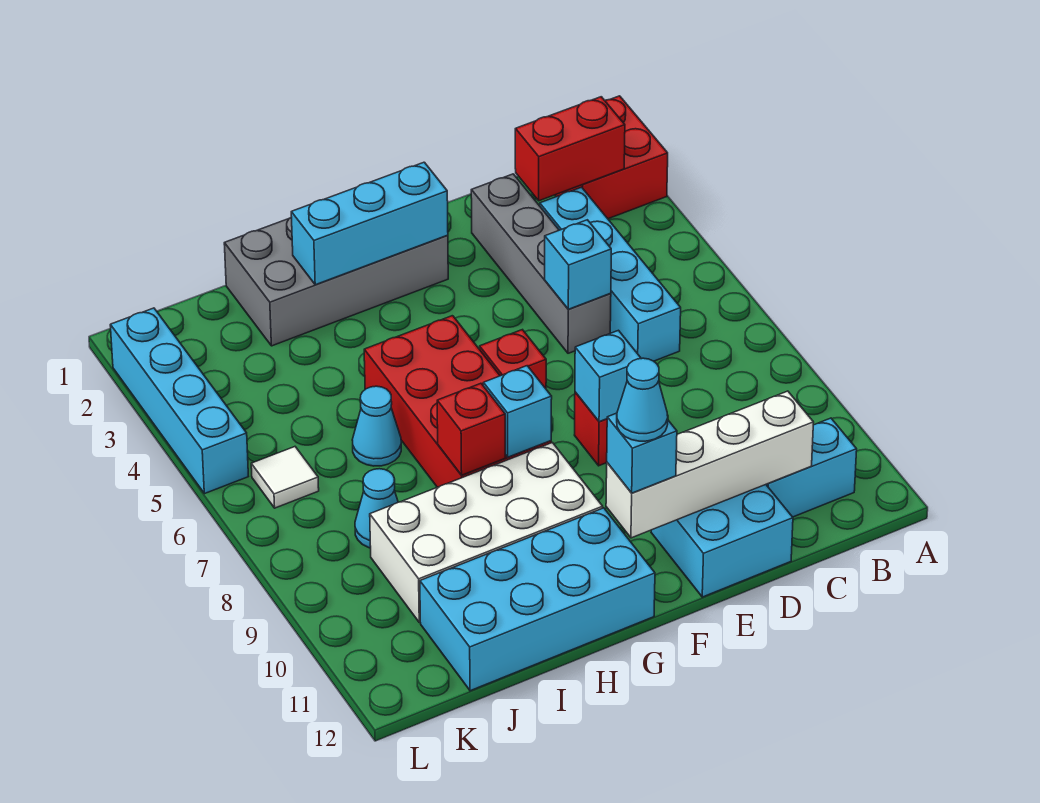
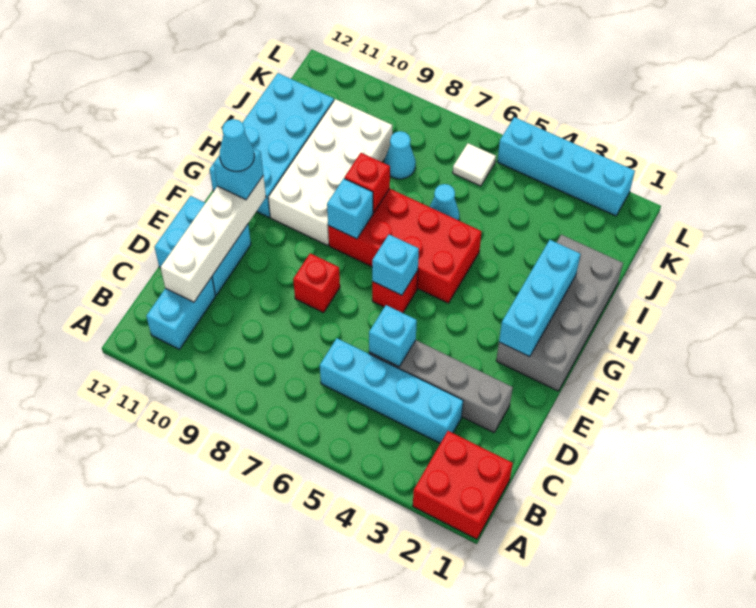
red brick B2:C2 level 2 -> none
cyan brick E8 level 2 -> cyan brick F6 level 2

